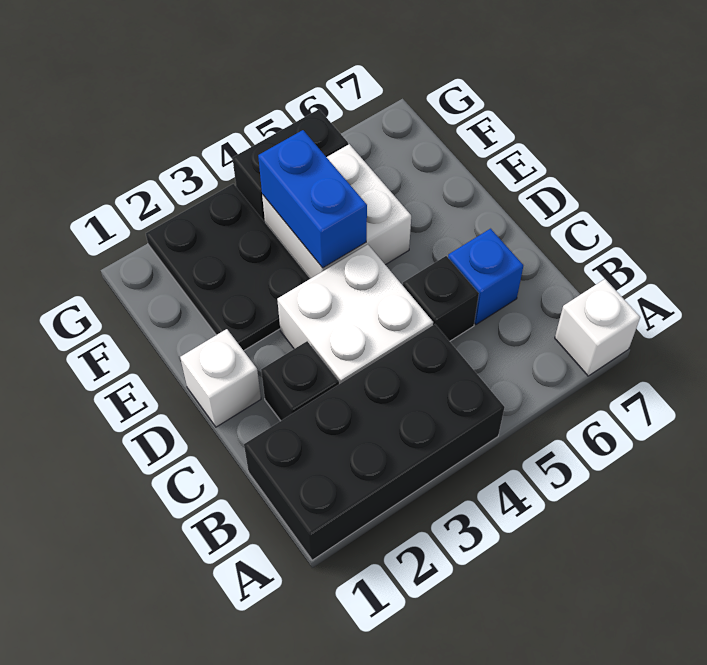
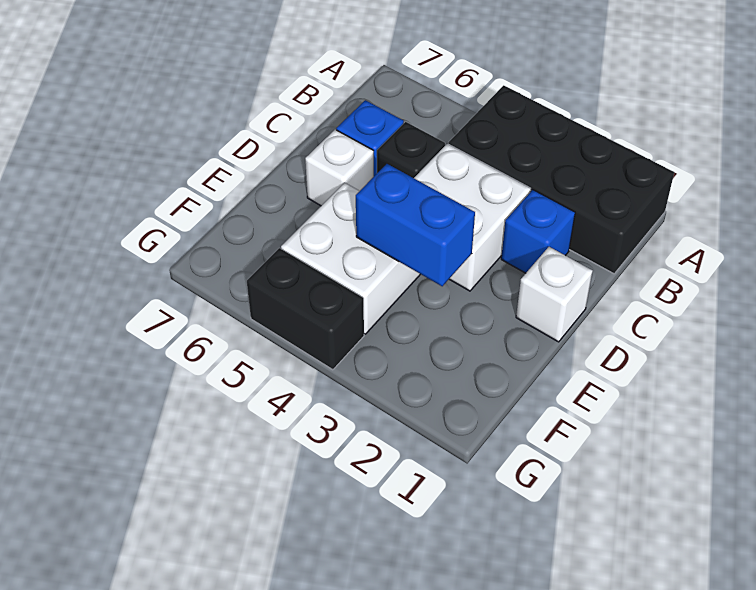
white brick A7 level 1 -> white brick D6 level 1
black brick C2 level 1 -> blue brick C2 level 1
black plate E2:G3 level 1 -> none
blue brick E4:F4 level 2 -> blue brick E3:E4 level 2

